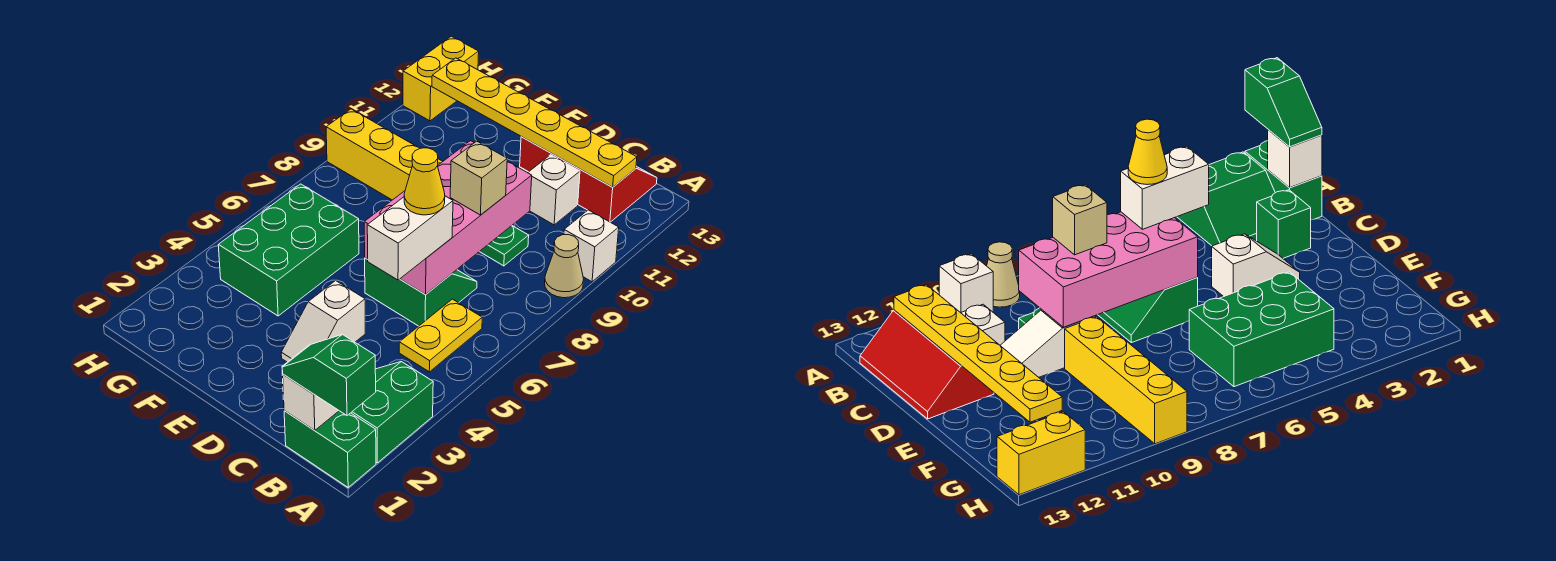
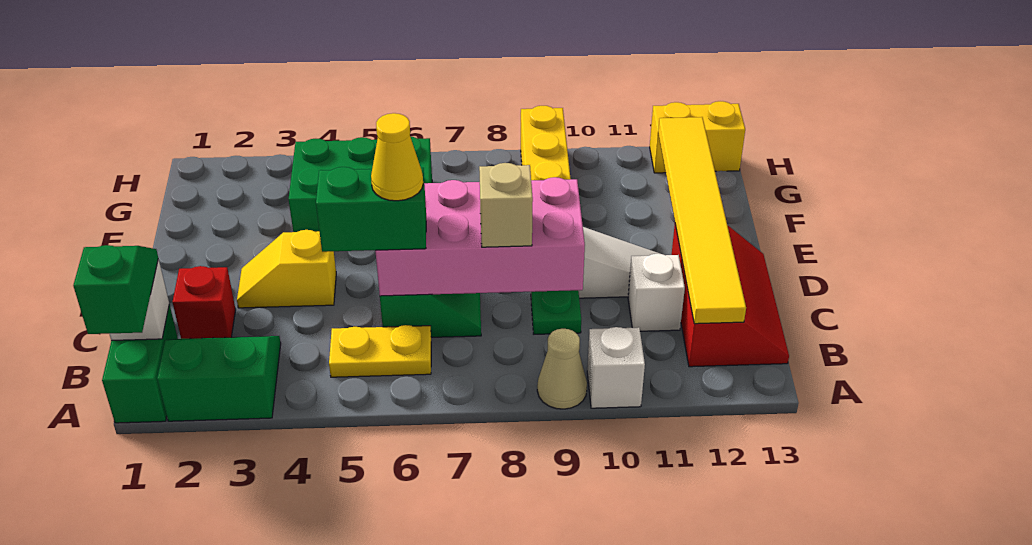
yellow plate B12:G12 level 2 -> yellow tile B12:G12 level 2
green brick C2 level 1 -> red brick C2 level 1
white brick C5:C6 level 3 -> green brick C5:C6 level 3
white slope D3:D4 level 1 top 4 -> yellow slope D3:D4 level 1 top 4

